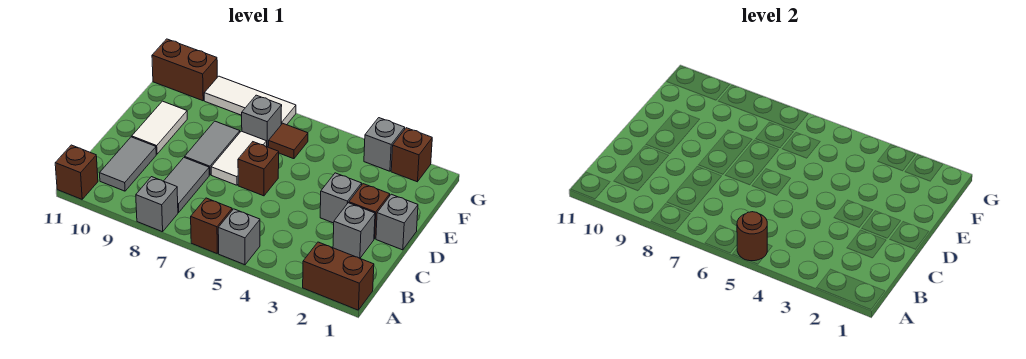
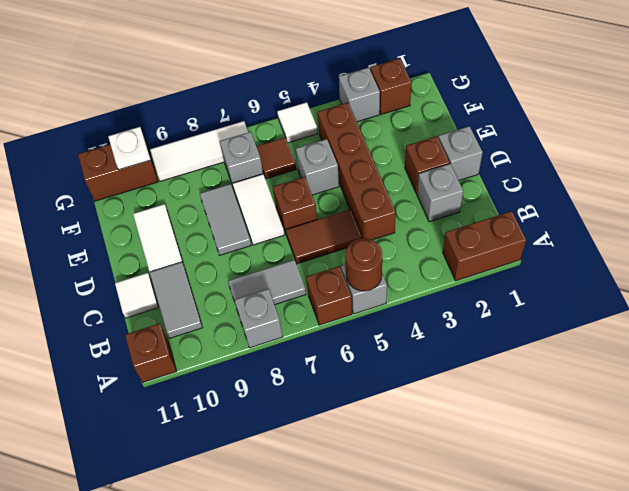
grey tile B8:C8 level 1 -> grey tile B7:B8 level 1
none -> brown brick C4:F4 level 1
none -> brown tile C5:C6 level 1
none -> white tile C11 level 1
grey brick D3 level 1 -> grey brick E5 level 1
none -> white tile G5 level 1
none -> white plate G10 level 2

